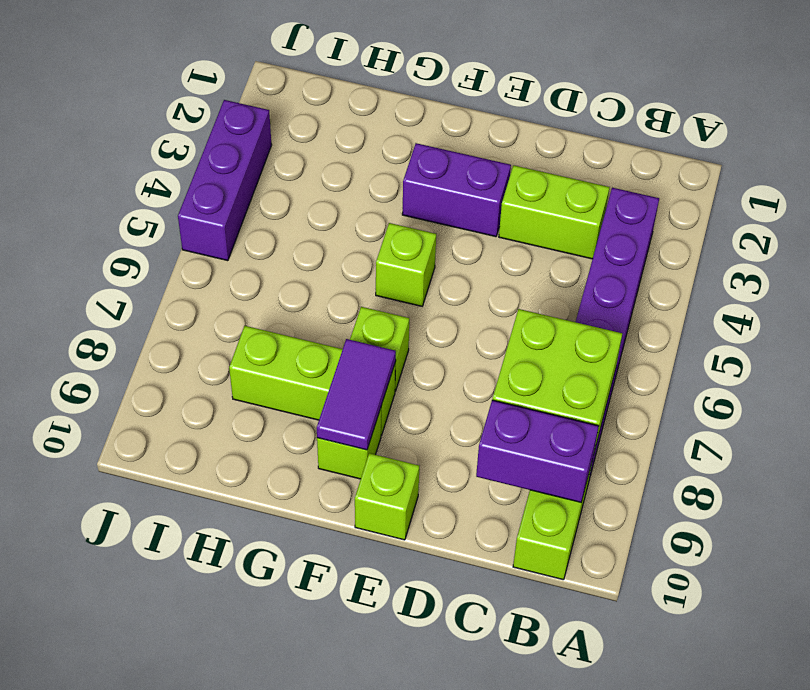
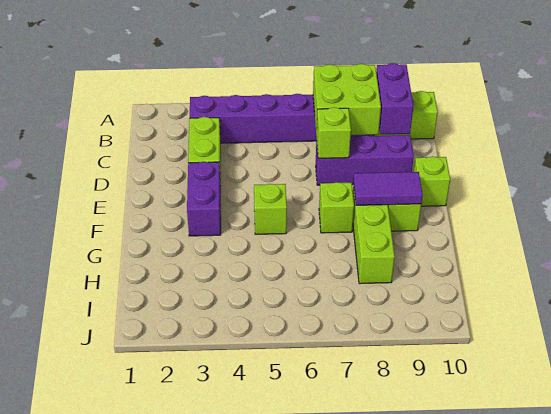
none -> lime brick D7 level 2
purple brick J3:J5 level 1 -> purple brick D7:D9 level 1

